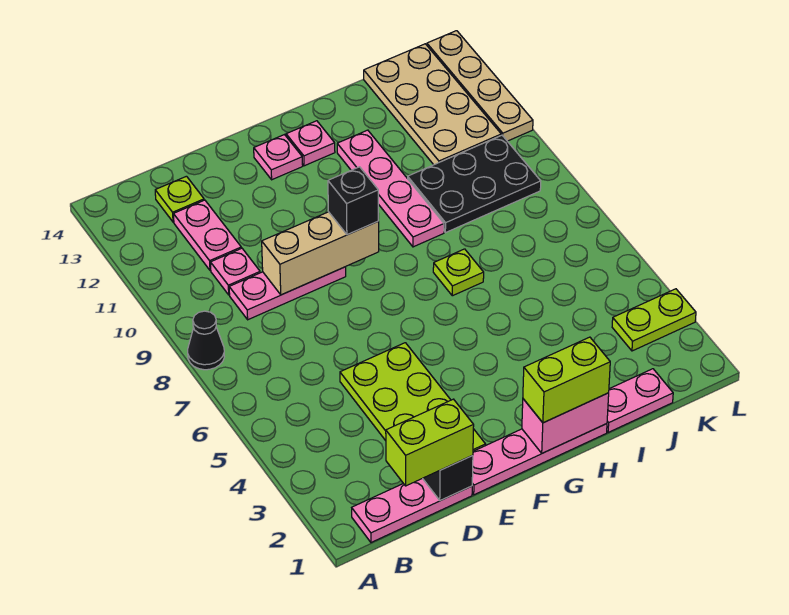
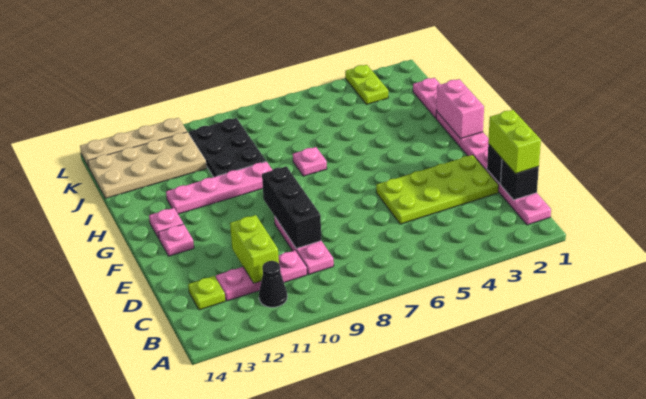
black cone A8 level 1 -> black cone B11 level 1
tan brick D9:F9 level 2 -> black brick D9:F9 level 2
black brick F9 level 3 -> black brick C1 level 2
lime brick G1:H1 level 3 -> lime brick C11:D11 level 2
lime plate H7 level 1 -> pink plate H7 level 1

